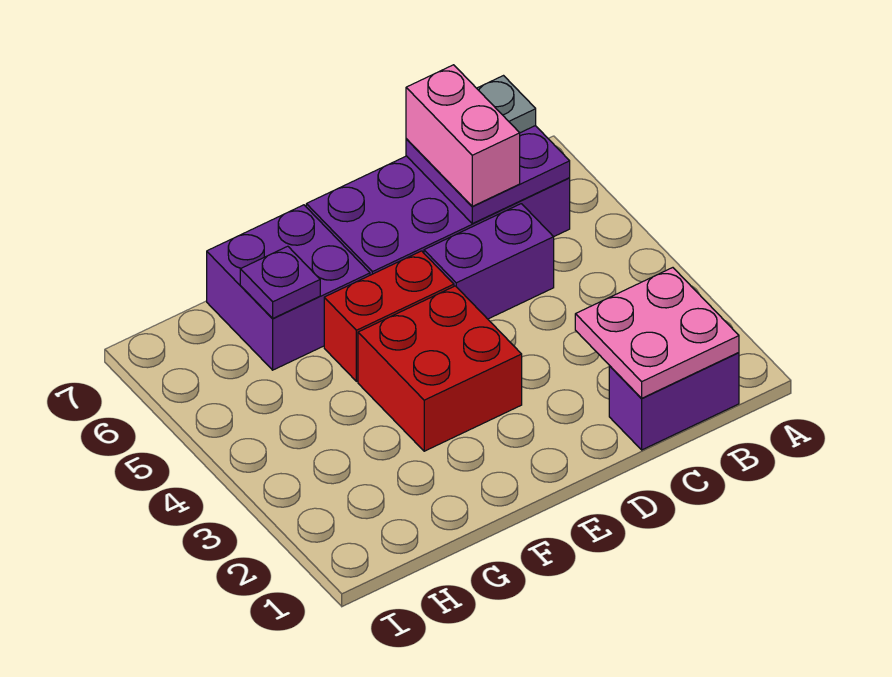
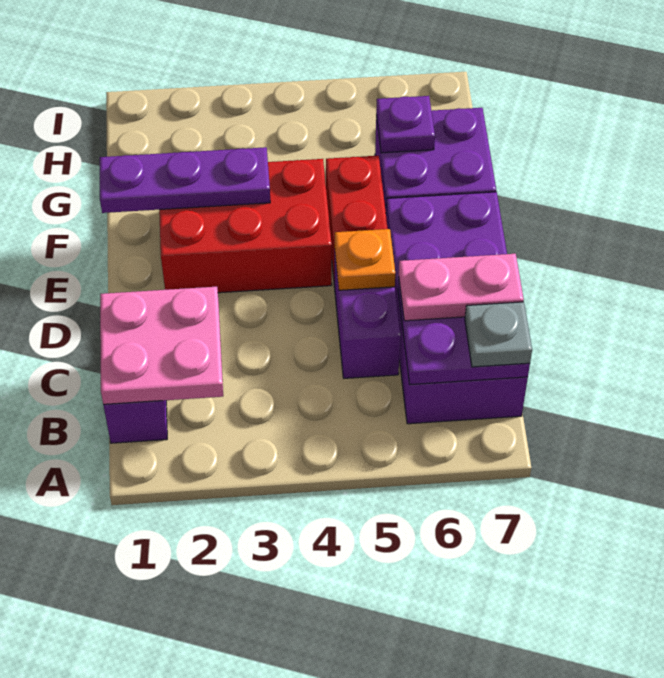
pink brick C6:C7 level 3 -> pink plate C6:C7 level 3
none -> orange plate D5 level 2
red brick E3:F4 level 1 -> red brick E2:F4 level 1
none -> purple plate F1:F3 level 2

